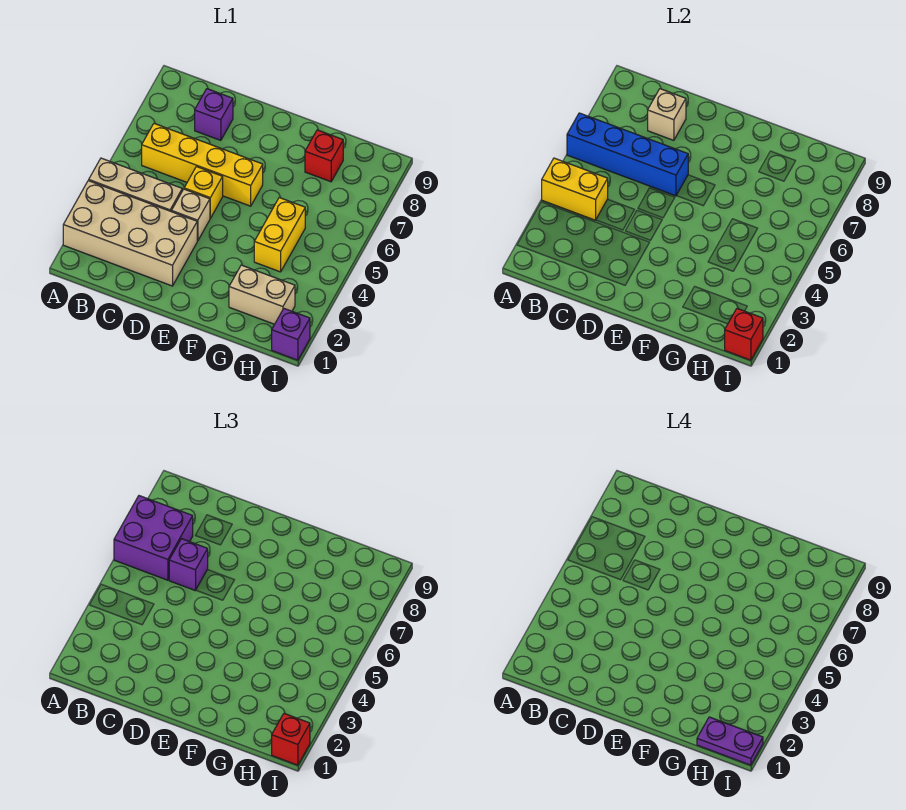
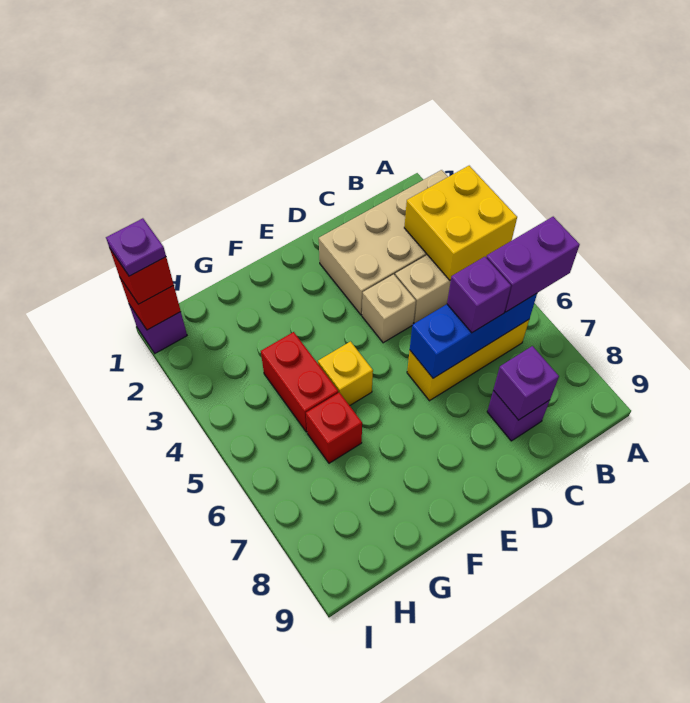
yellow brick A4:B4 level 2 -> yellow brick A3:B4 level 2
blue brick A6:D6 level 2 -> blue brick B6:D6 level 2
purple brick A6:B7 level 3 -> purple brick A6:B6 level 3
yellow brick B6:E6 level 1 -> yellow brick B6:D6 level 1
tan brick C8 level 2 -> purple brick C8 level 2
yellow brick D5 level 1 -> yellow brick F5 level 1
tan brick G2:H2 level 1 -> none
yellow brick G4:G5 level 1 -> red brick G4:G5 level 1
red brick G8 level 1 -> red brick G6 level 1
purple plate H1:I1 level 4 -> purple plate I1 level 4

